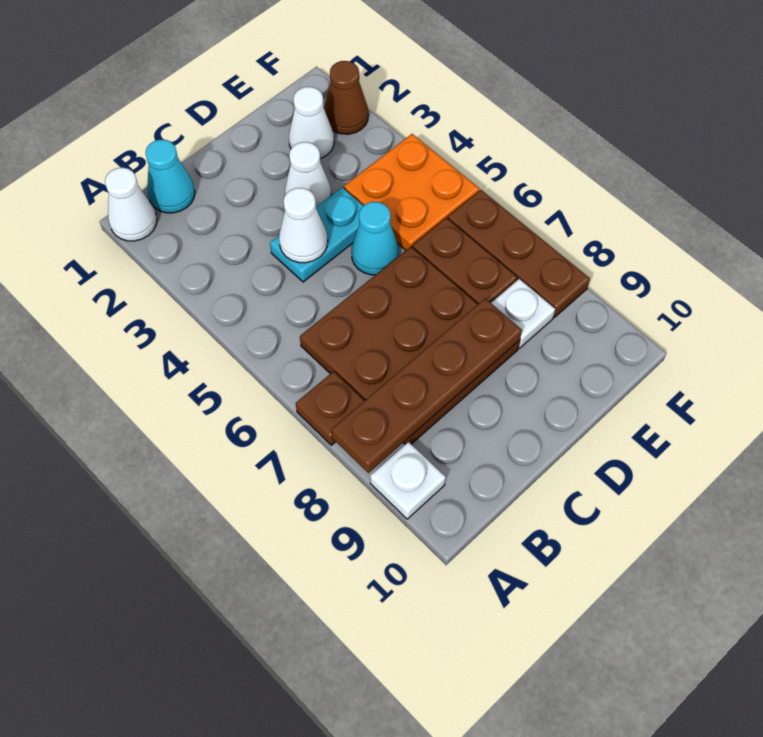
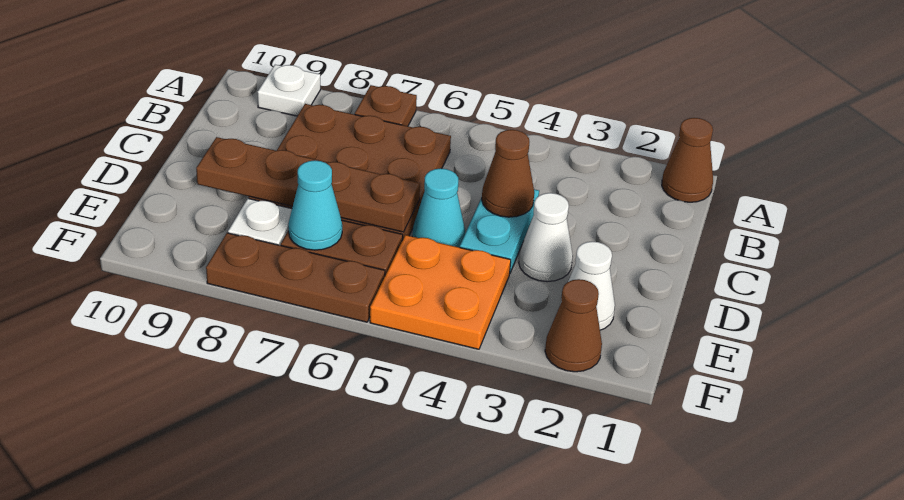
white cone A1 level 1 -> brown cone A1 level 1
brown plate A8:D8 level 2 -> brown plate D6:D9 level 2
cyan cone B1 level 1 -> cyan cone E7 level 2
white cone C4 level 2 -> brown cone C4 level 2

